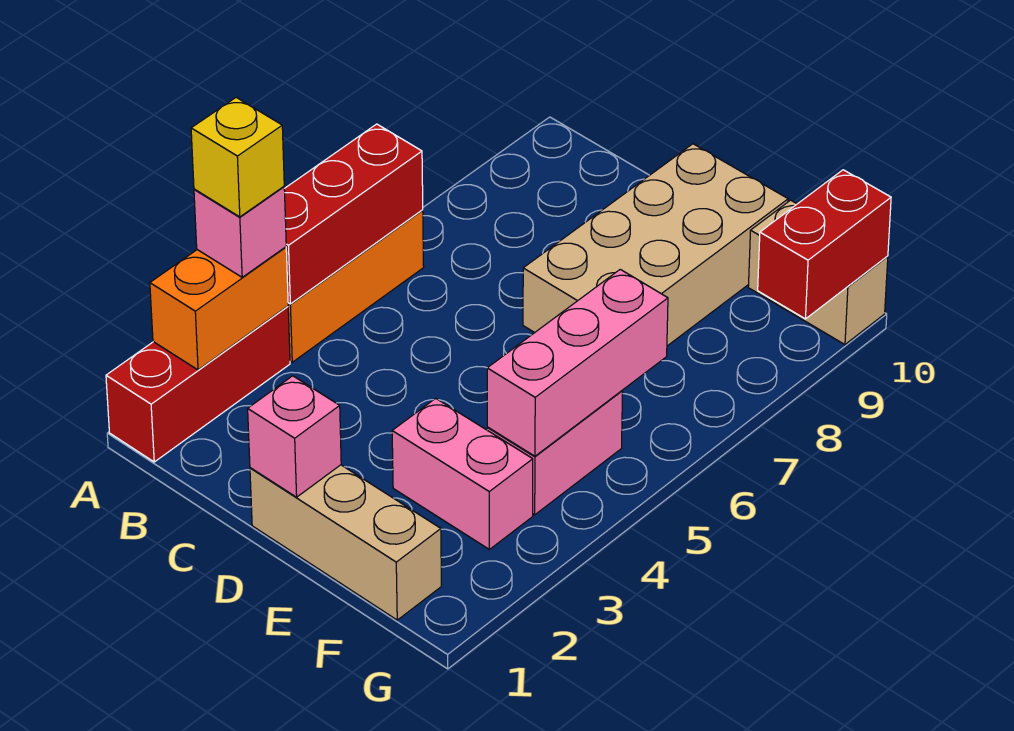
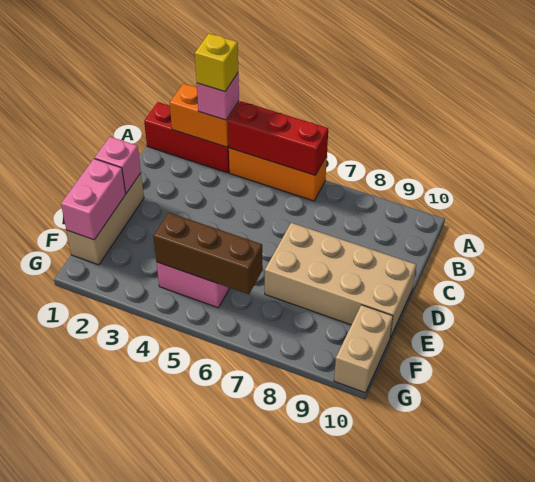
pink brick E3:F3 level 1 -> pink brick E1:F1 level 2
pink brick F4:F6 level 2 -> brown brick F4:F6 level 2
red brick G9:G10 level 2 -> none

